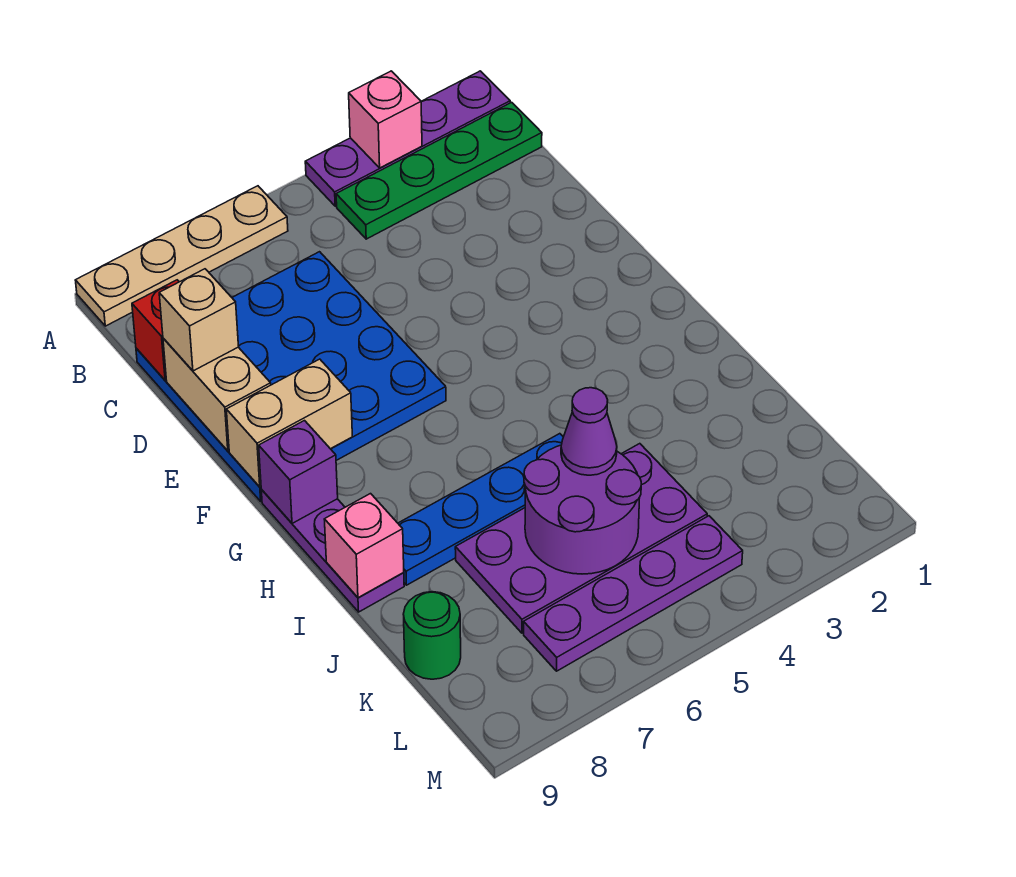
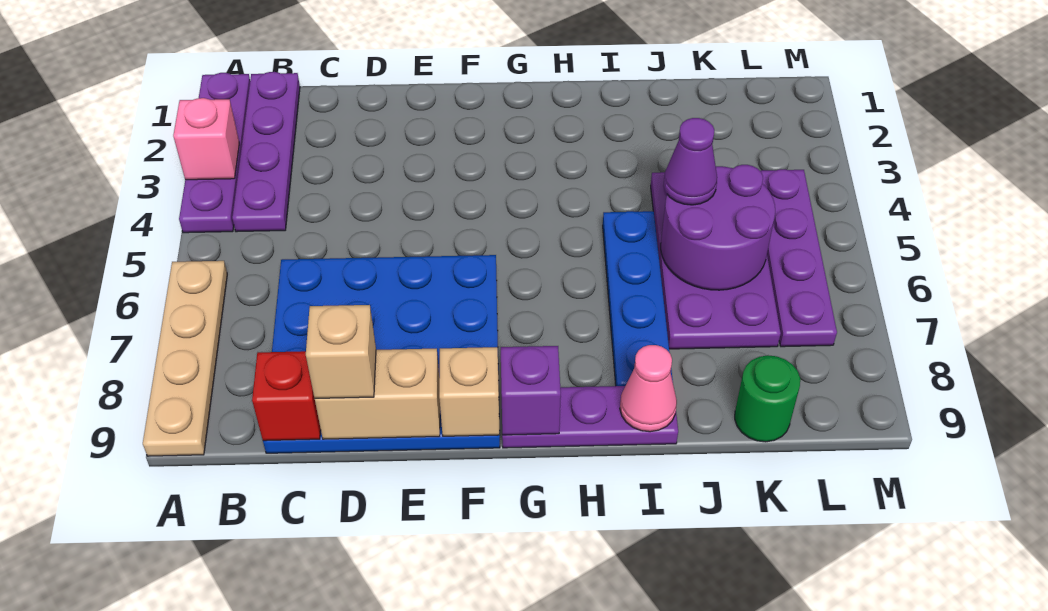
green plate B1:B4 level 1 -> purple plate B1:B4 level 1
tan brick F8:F9 level 2 -> tan brick F9 level 2
pink brick I9 level 2 -> pink cone I9 level 2

